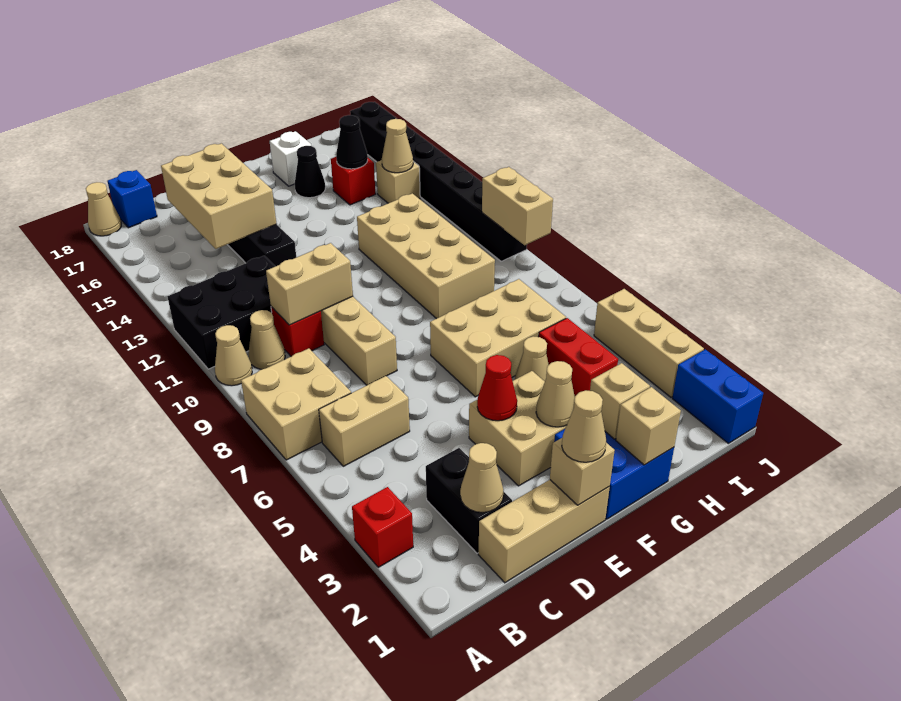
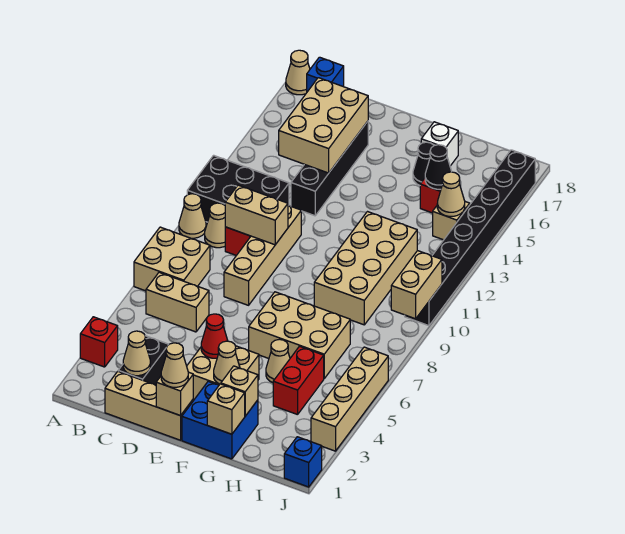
blue brick J1:J2 level 1 -> blue brick J1 level 1
tan brick J3:J5 level 1 -> tan brick J3:J6 level 1

